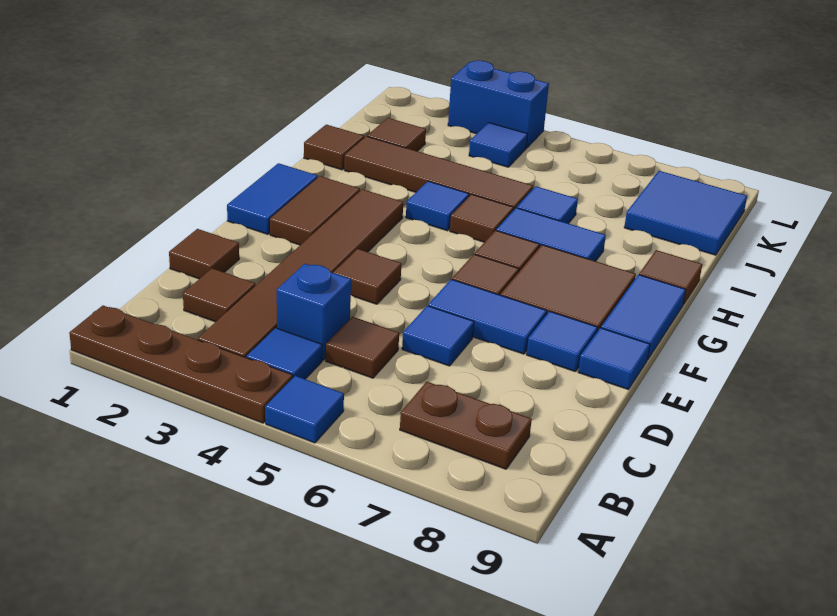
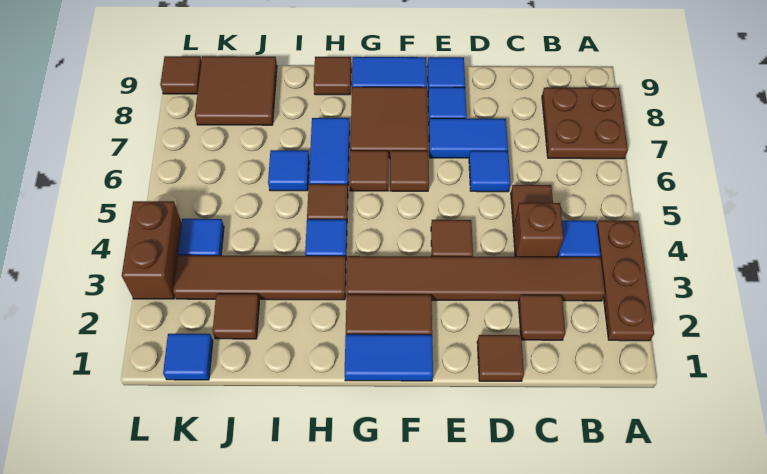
brown plate A1:A4 level 1 -> brown plate A2:A4 level 1
blue tile A5 level 1 -> blue tile K1 level 1
brown plate B7:B8 level 1 -> brown plate A7:B8 level 1
blue brick C4 level 1 -> brown brick C4 level 1
blue tile E6:E7 level 1 -> blue tile D7:E7 level 1
brown tile I1 level 1 -> brown tile L9 level 1
brown tile I2:I5 level 1 -> brown tile H3:K3 level 1
blue tile J8:K9 level 1 -> brown tile J8:K9 level 1
blue brick L3:L4 level 1 -> brown brick L3:L4 level 1

